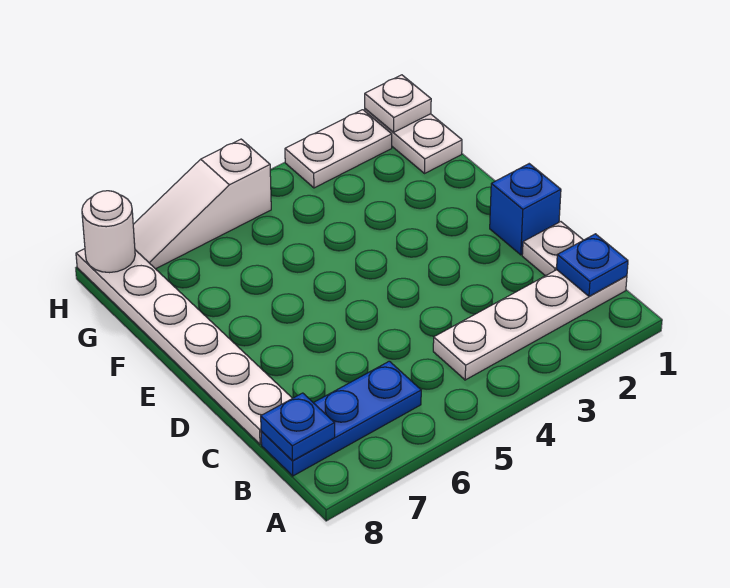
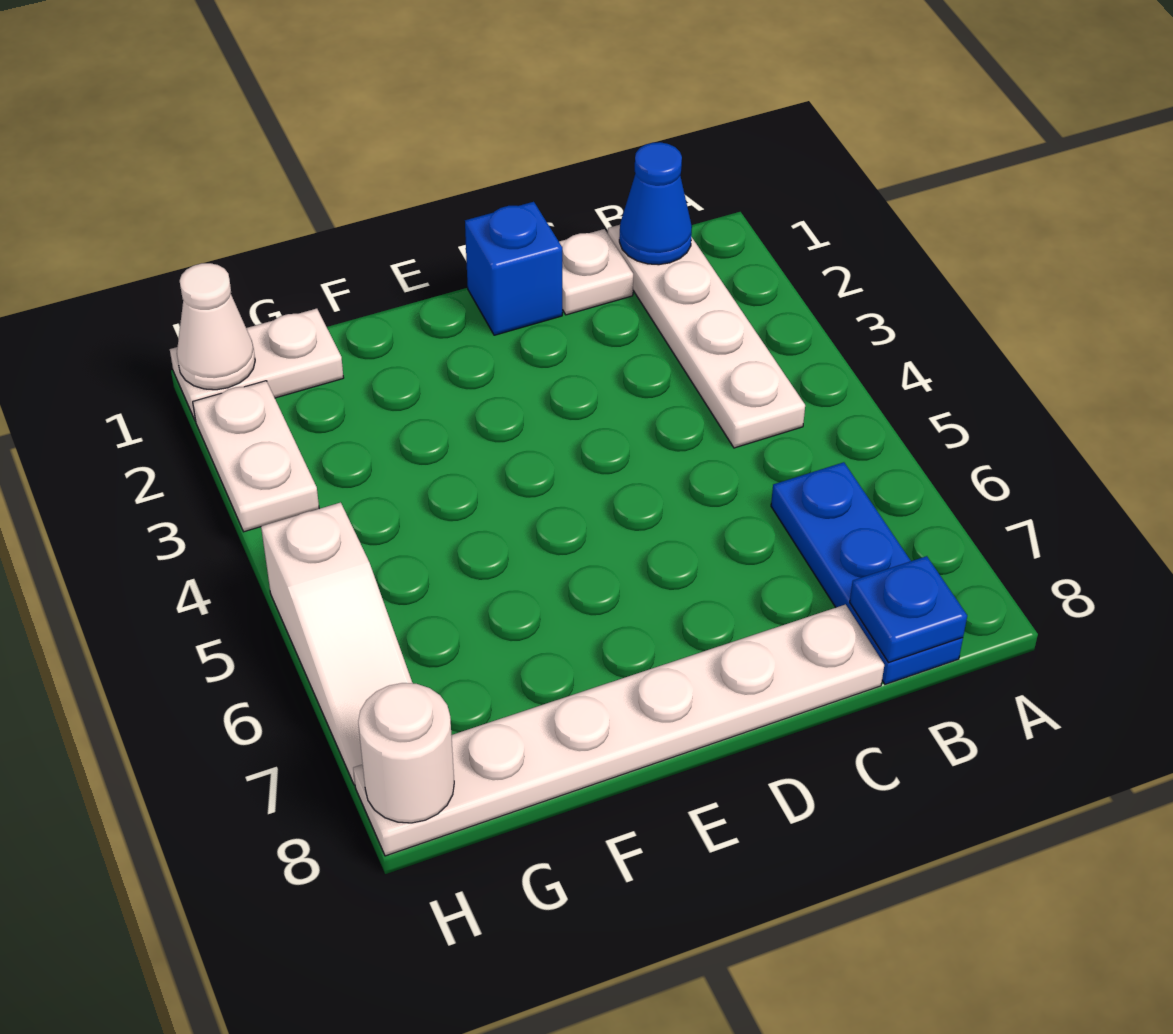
blue plate B1 level 2 -> blue cone B1 level 2
white plate H1 level 2 -> white cone H1 level 2

